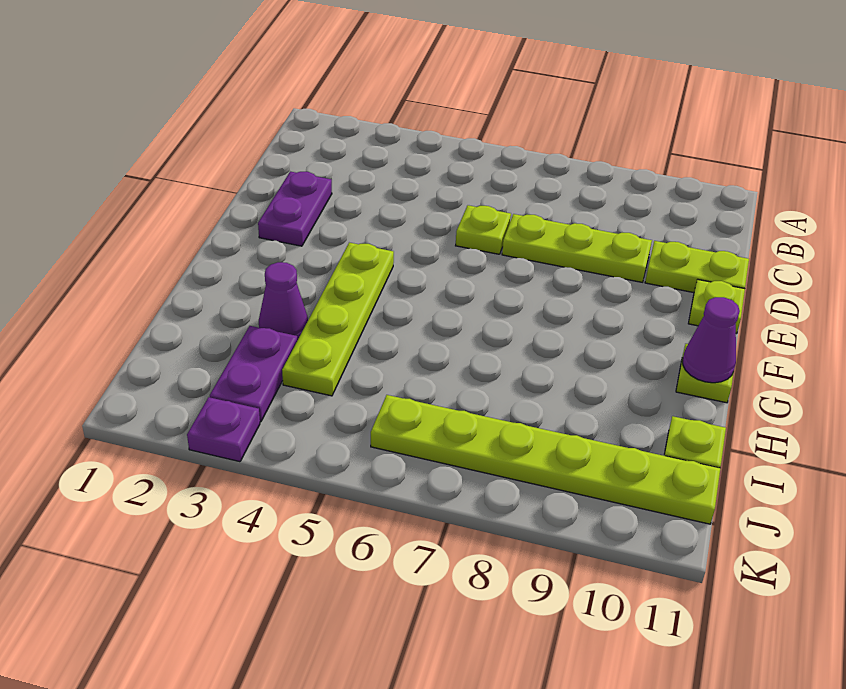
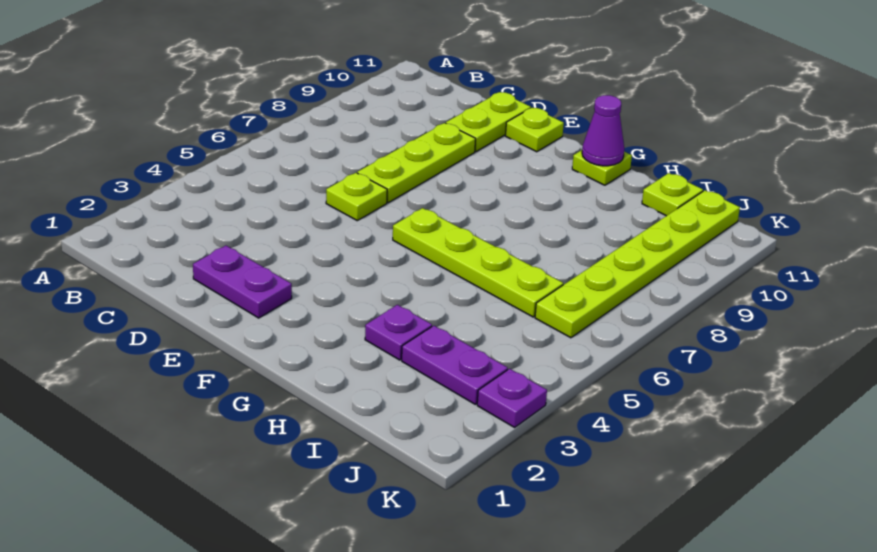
lime plate F4:I4 level 1 -> lime plate F6:I6 level 1
purple cone H3 level 1 -> purple plate H3 level 1

